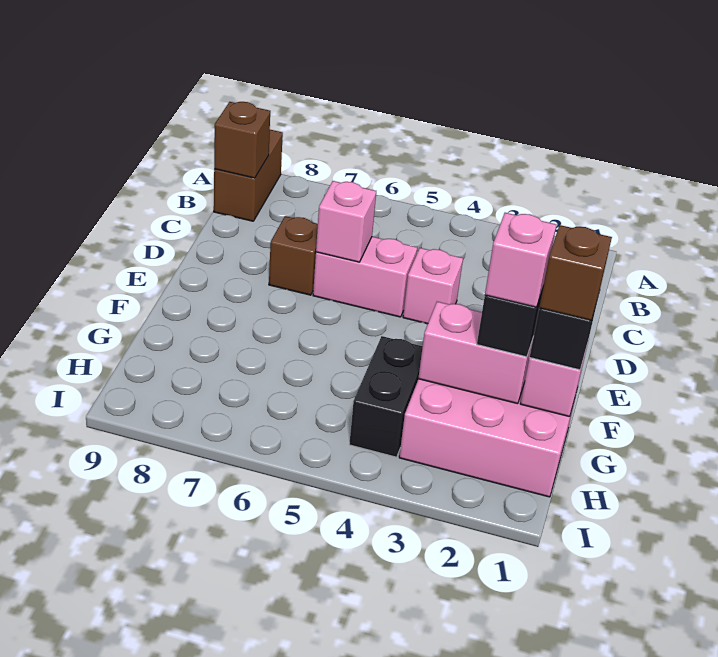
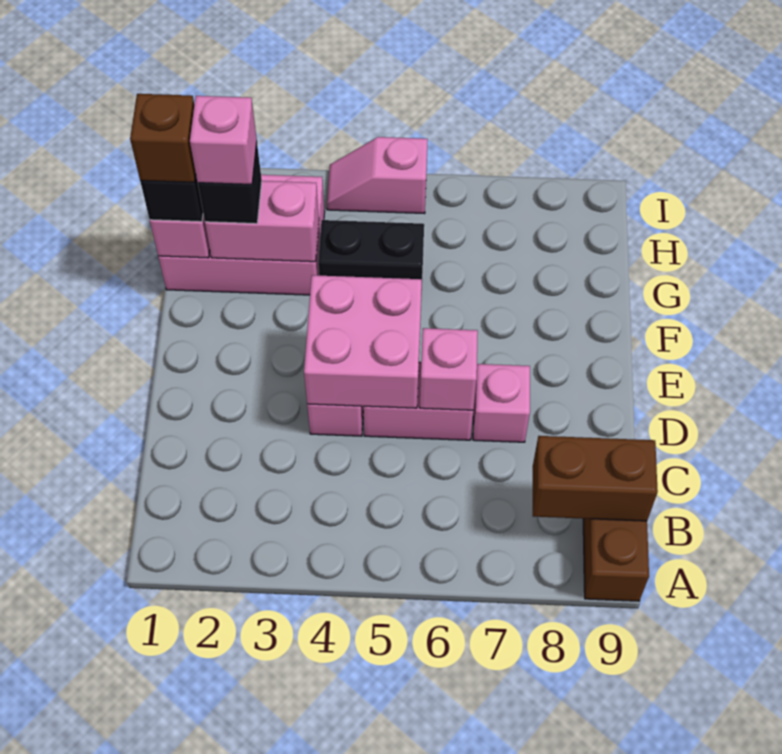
brown brick B9 level 2 -> brown brick B8:B9 level 2
none -> pink brick D4:E5 level 2
brown brick D7 level 1 -> pink brick D7 level 1
black brick G4:H4 level 1 -> black brick G4:G5 level 1
none -> pink slope I4:I5 level 1 top 5

